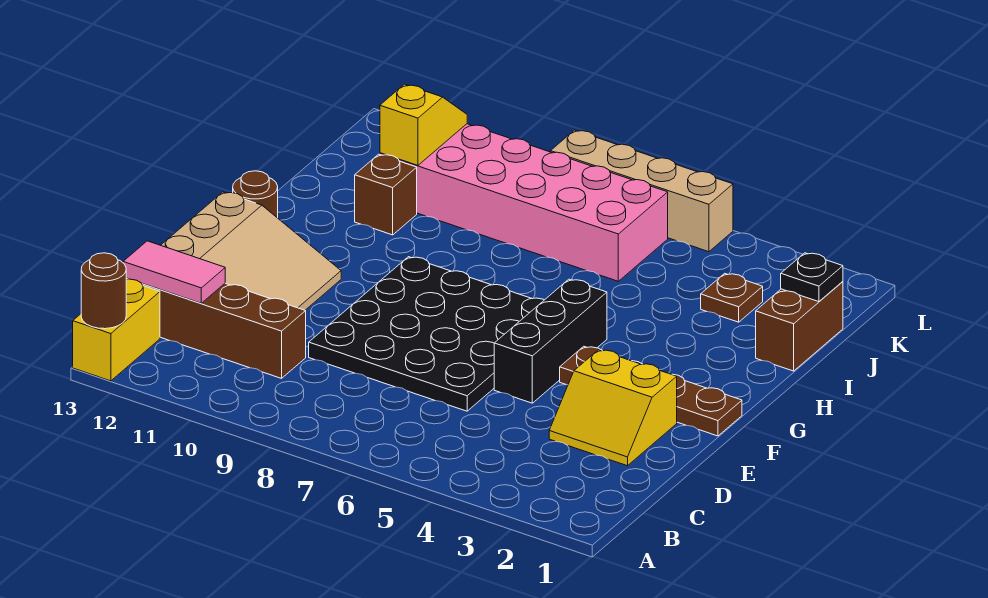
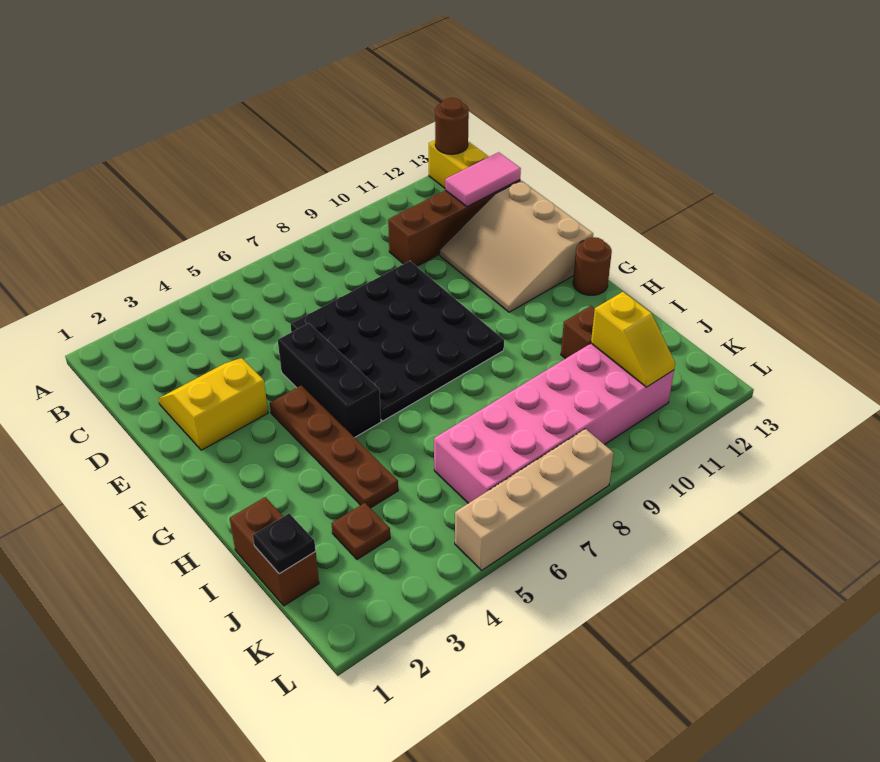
brown plate F1:F4 level 1 -> brown plate F4:I4 level 1

